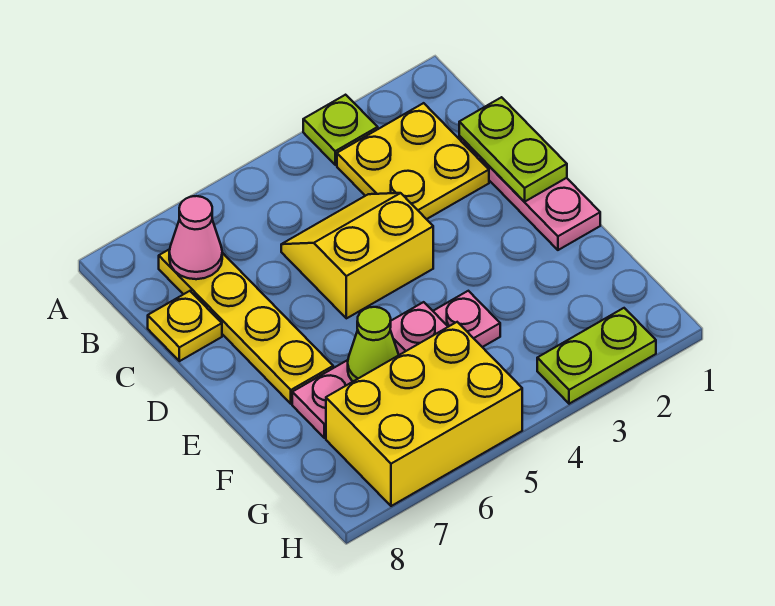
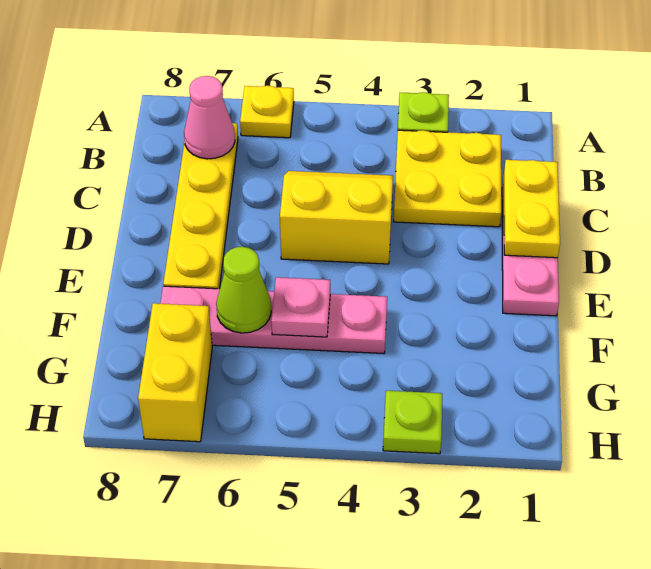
lime plate C1:D1 level 2 -> yellow plate C1:D1 level 2
yellow plate C8 level 1 -> yellow plate A6 level 1
yellow brick G5:H7 level 1 -> yellow brick G7:H7 level 1
lime plate H2:H3 level 1 -> lime plate H3 level 1

